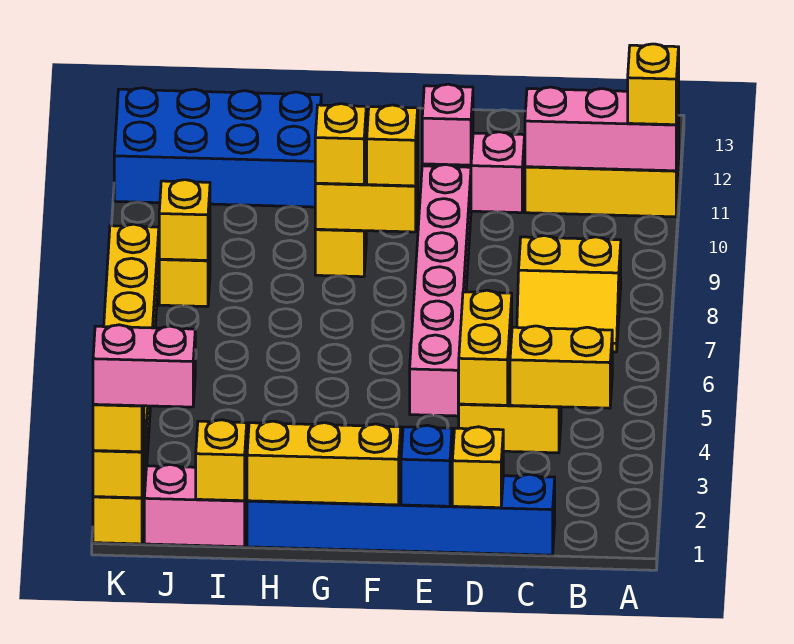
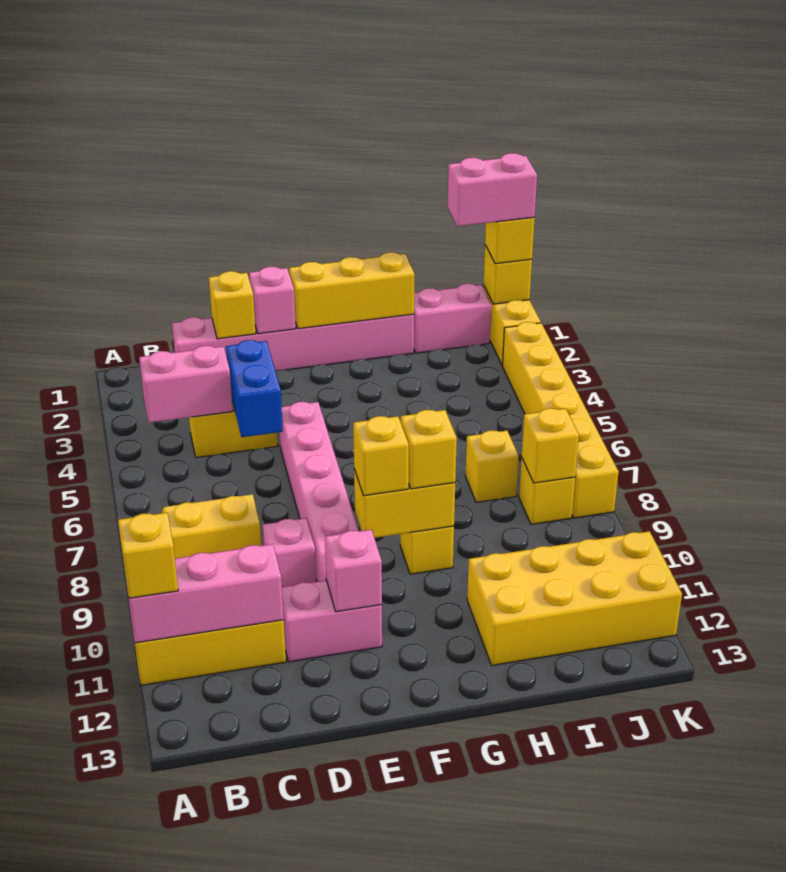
yellow brick B4:C4 level 2 -> pink brick B4:C4 level 2
blue brick C1:H1 level 1 -> pink brick C1:H1 level 1
yellow brick D4:D5 level 2 -> blue brick D4:D5 level 2
none -> pink brick D9 level 1
blue brick E1 level 2 -> pink brick E1 level 2
blue brick H11:K12 level 1 -> yellow brick H11:K12 level 1
yellow brick I1 level 2 -> yellow brick I7 level 1

